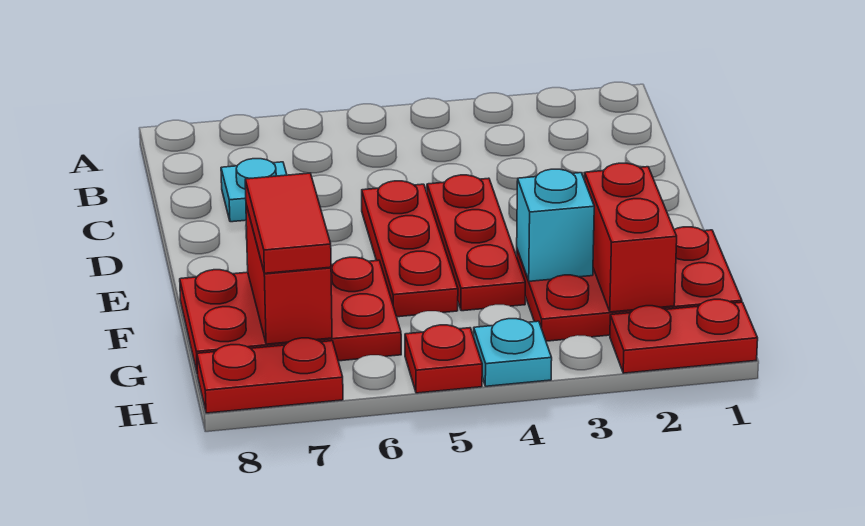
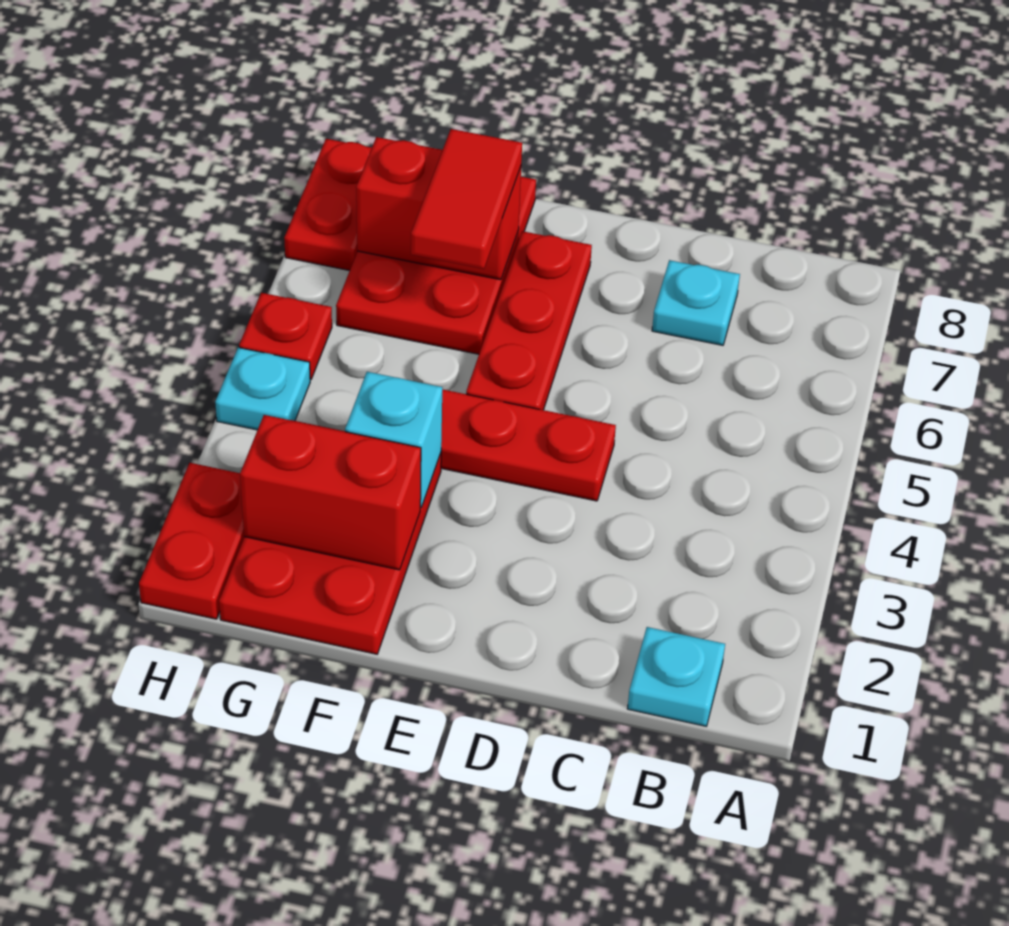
none -> cyan plate B1 level 1
red plate D5:F5 level 1 -> red plate E5:E7 level 1
red tile F7:G7 level 3 -> red tile F6:F7 level 3

